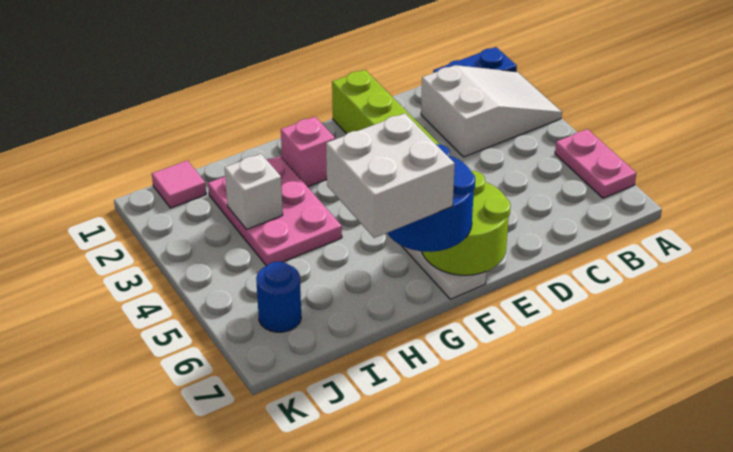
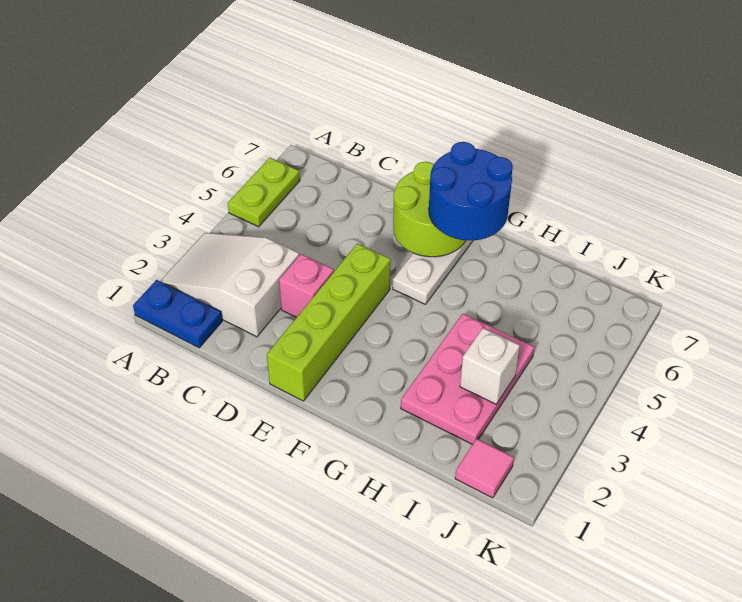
pink plate A5:A6 level 1 -> lime plate A5:A6 level 1
pink brick G2 level 1 -> pink brick D3 level 1
white brick G6:H7 level 4 -> none
blue round brick J6 level 1 -> none

